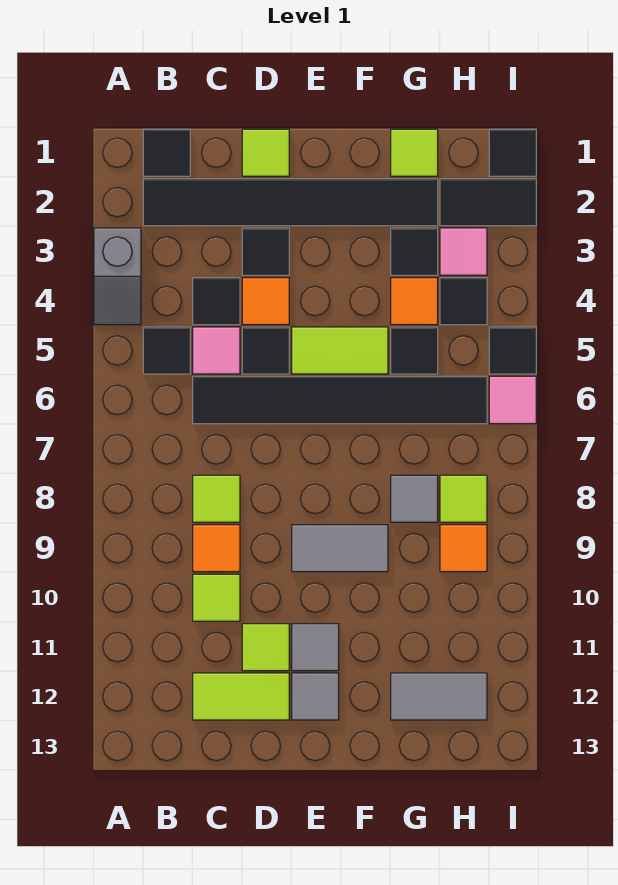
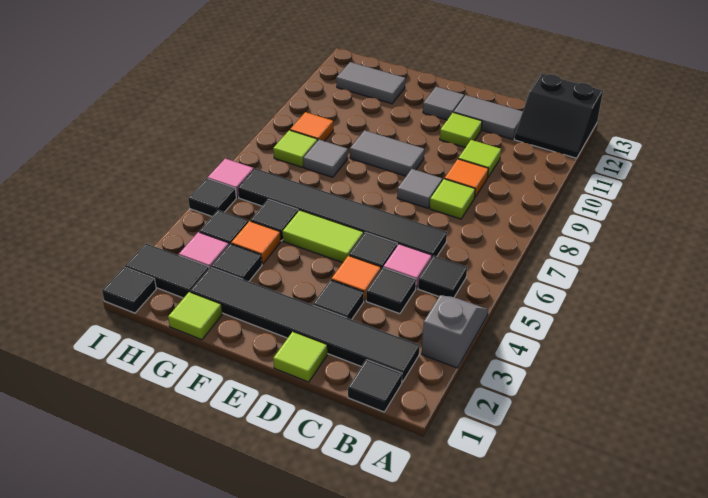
none -> black slope A12:B13 level 1 top 13
lime tile C12:D12 level 1 -> grey tile C12:D12 level 1
grey tile E11 level 1 -> grey tile D8 level 1

